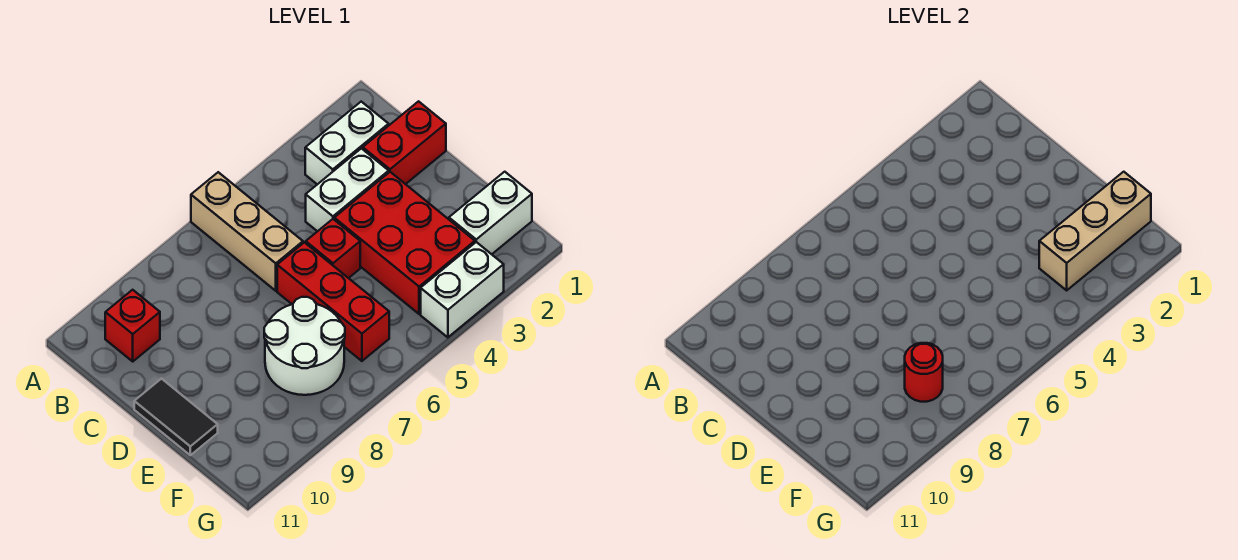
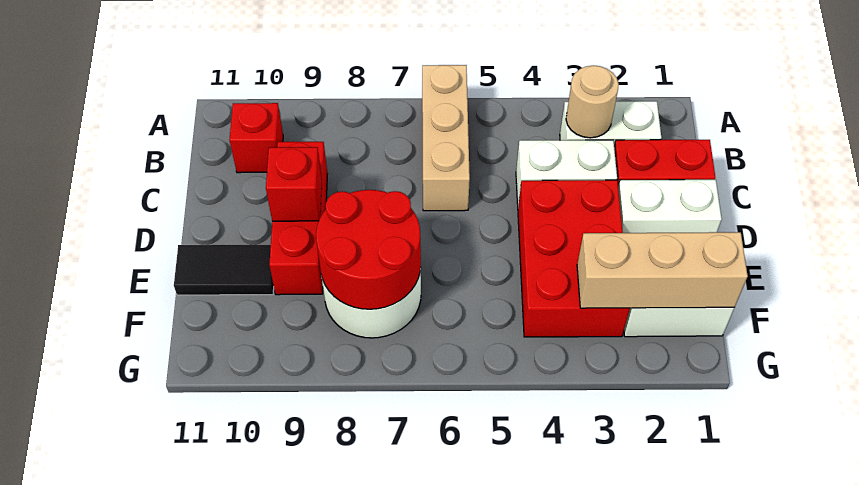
none -> tan round brick B3 level 2
red brick D5 level 1 -> red brick D9 level 2
red brick D6:F6 level 1 -> red brick C9:E9 level 1
black tile D11:E11 level 1 -> black tile E10:E11 level 1
red round brick F8 level 2 -> red round brick E7:F8 level 2
white brick G3:G4 level 1 -> white brick D1:D2 level 1

